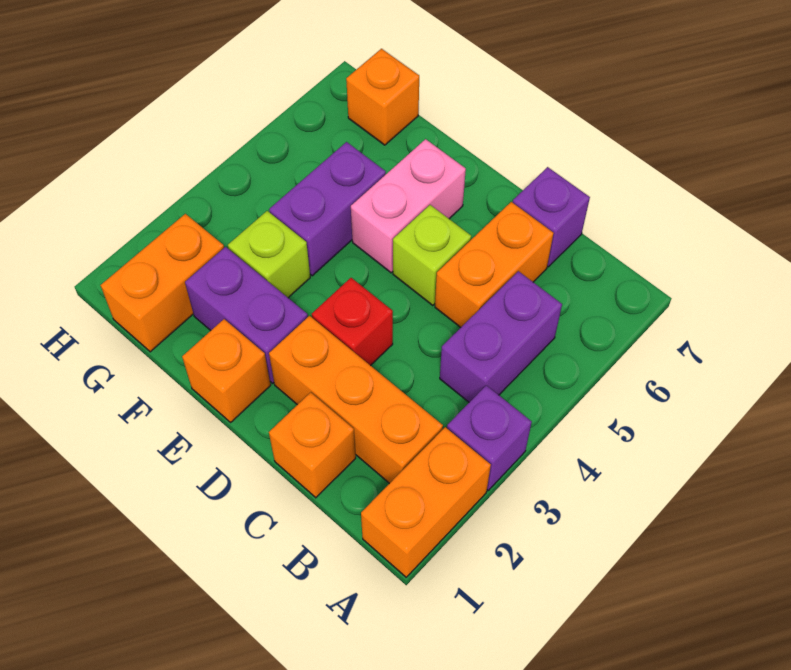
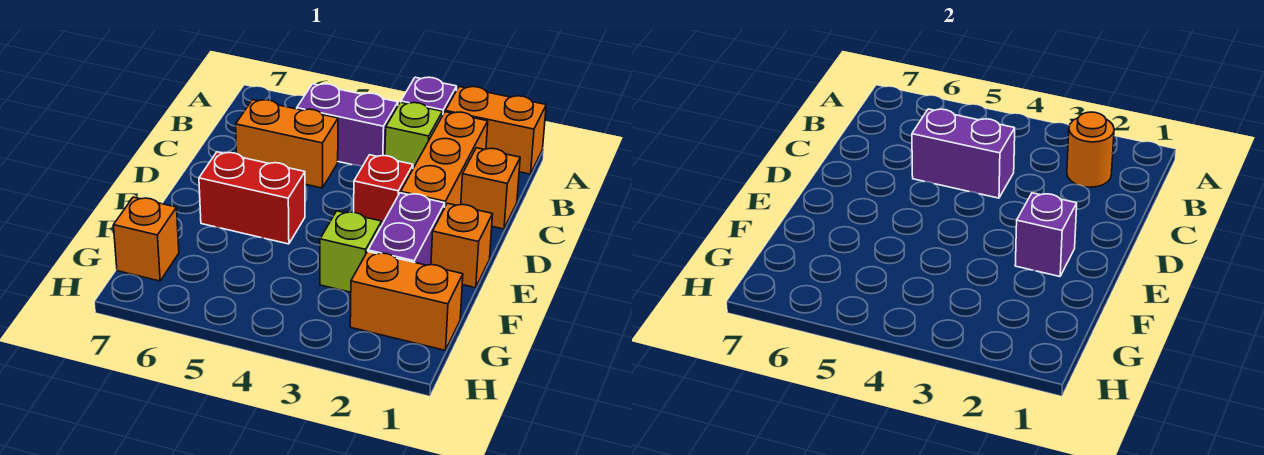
none -> orange round brick B2 level 2
purple brick C7 level 1 -> purple brick E2 level 2
lime brick D5 level 1 -> lime brick B3 level 1
pink brick E5:E6 level 1 -> red brick E5:E6 level 1
purple brick F4:F5 level 1 -> purple brick C4:C5 level 2

